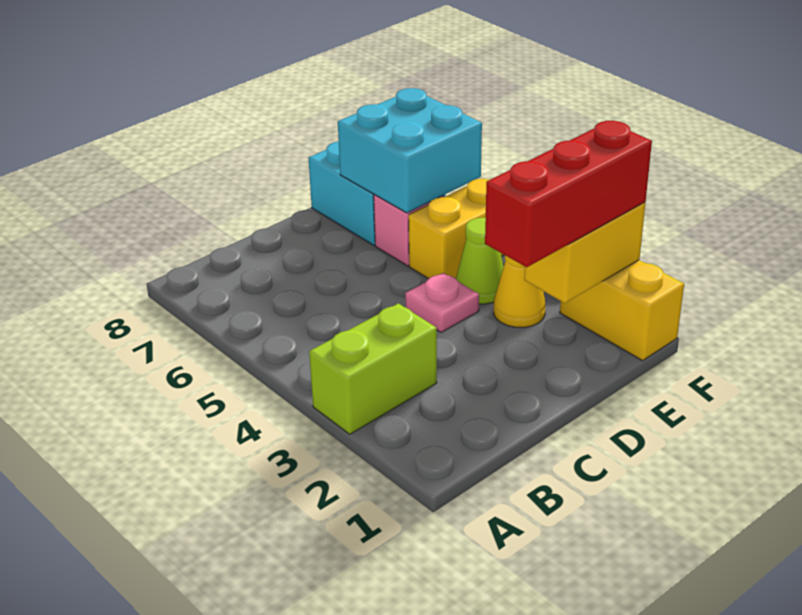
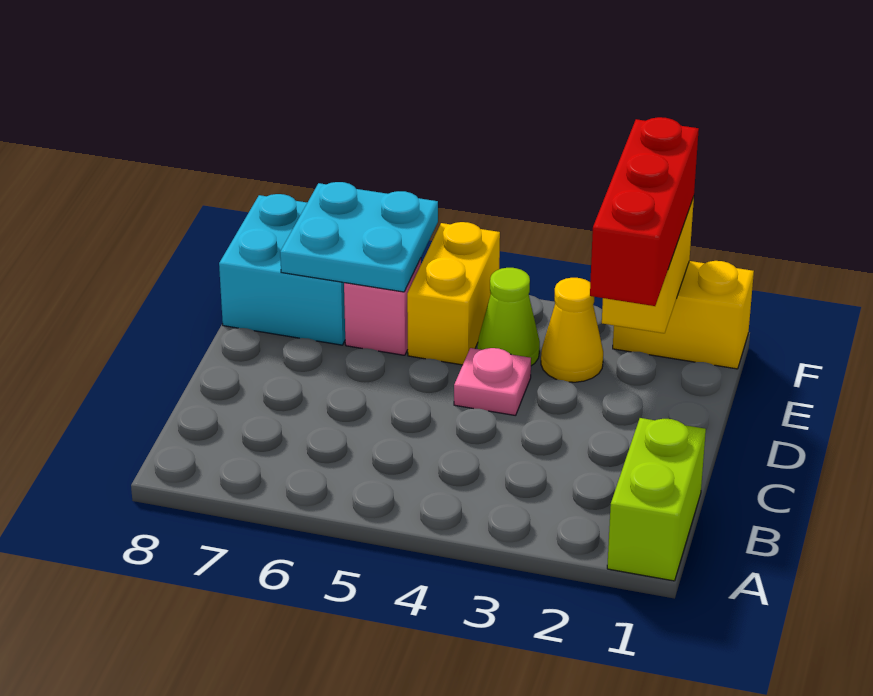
lime brick A3:B3 level 1 -> lime brick A1:B1 level 1
cyan brick E6:F7 level 2 -> cyan plate E6:F7 level 2

